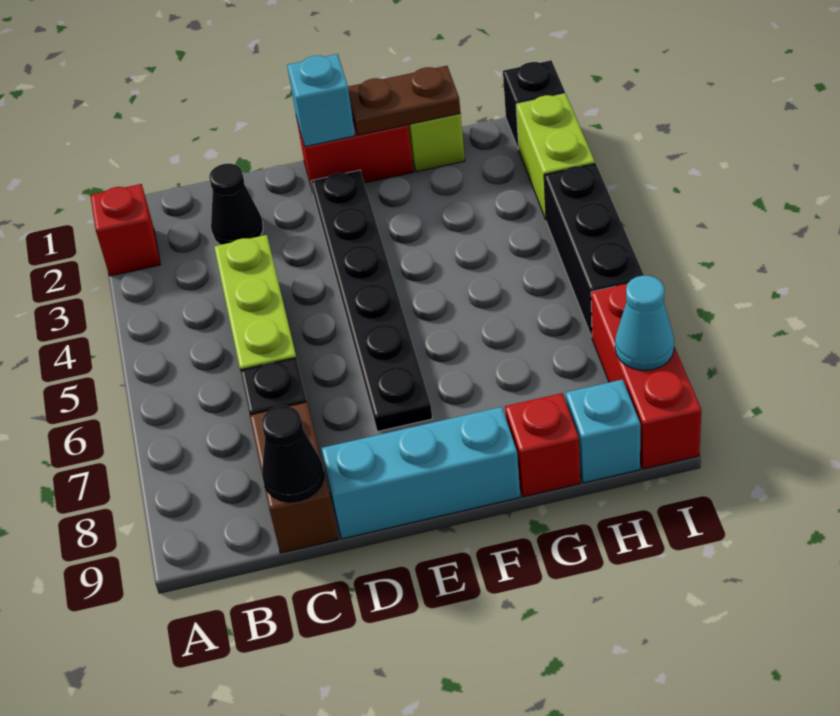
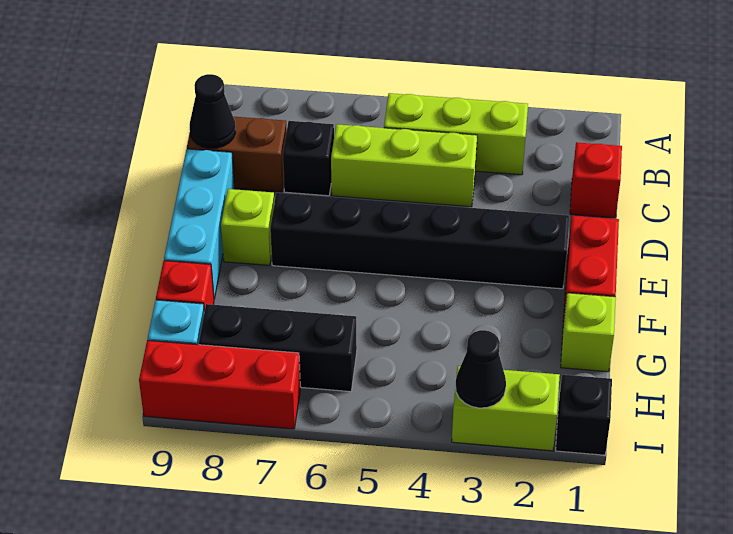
red brick A2 level 1 -> red brick C1 level 1
none -> lime brick B3:B5 level 1
black cone C2 level 1 -> black cone I3 level 2
cyan brick E1 level 2 -> none
black plate E2:E7 level 1 -> black brick E2:E7 level 1
none -> lime brick E8 level 1
brown plate F1:G1 level 2 -> none
black brick I4:I6 level 1 -> black brick H6:H8 level 1
cyan cone I8 level 2 -> none

